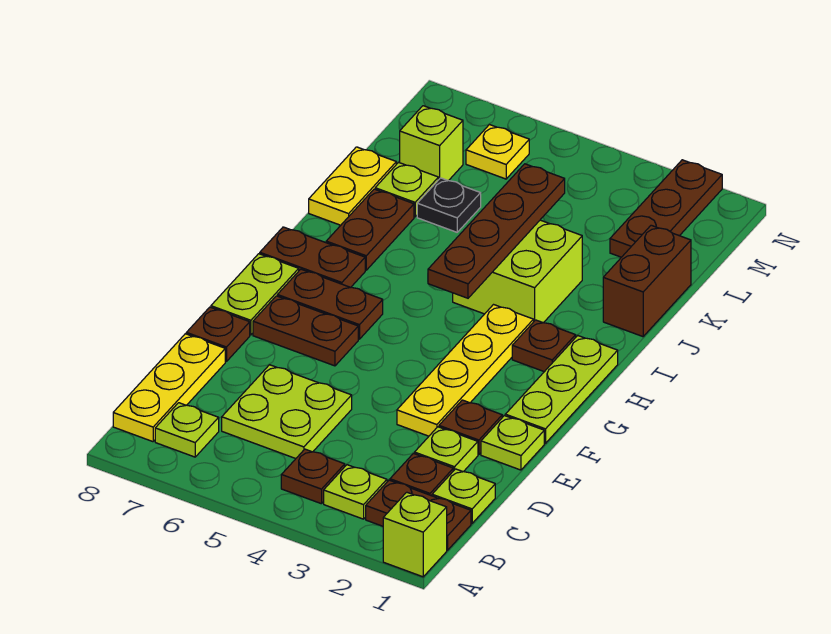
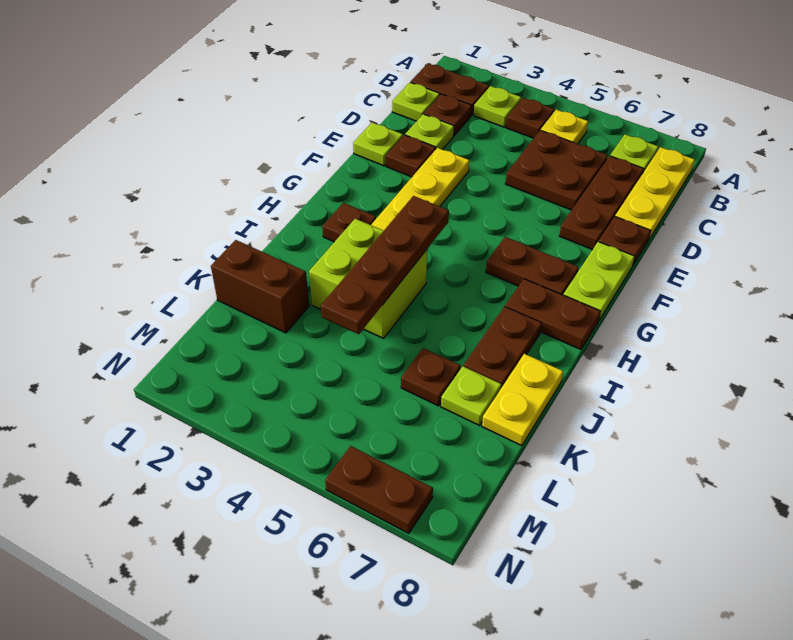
lime brick A1 level 1 -> none
lime plate C5:D6 level 1 -> brown plate C5:D6 level 1
lime plate F1:H1 level 1 -> none
brown plate F6:F7 level 1 -> brown plate N6:N7 level 1
brown brick J1:K1 level 1 -> brown brick K1:K2 level 1
black plate K6 level 1 -> brown plate K6 level 1
brown plate L2:N2 level 1 -> brown plate C7:E7 level 1
lime brick L7 level 1 -> none
yellow plate M6 level 1 -> yellow plate B5 level 1

